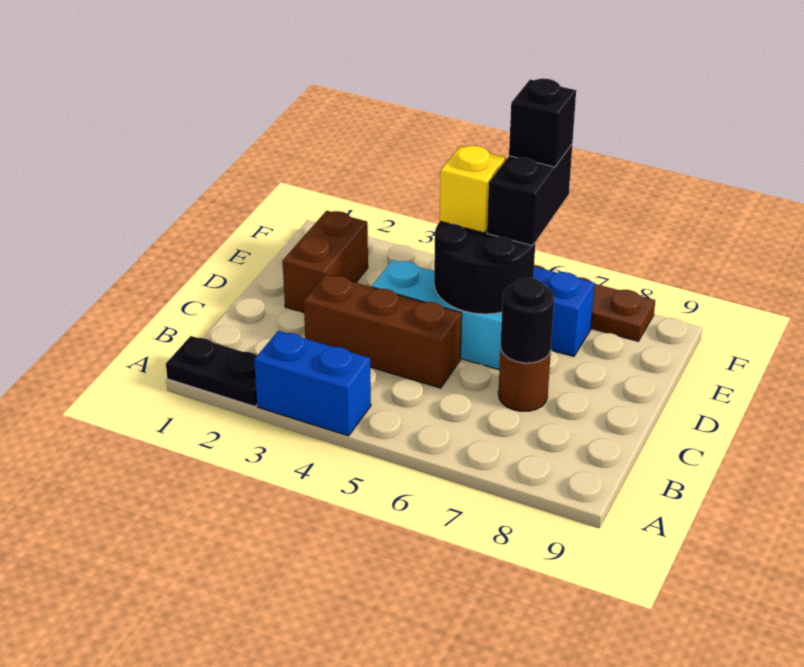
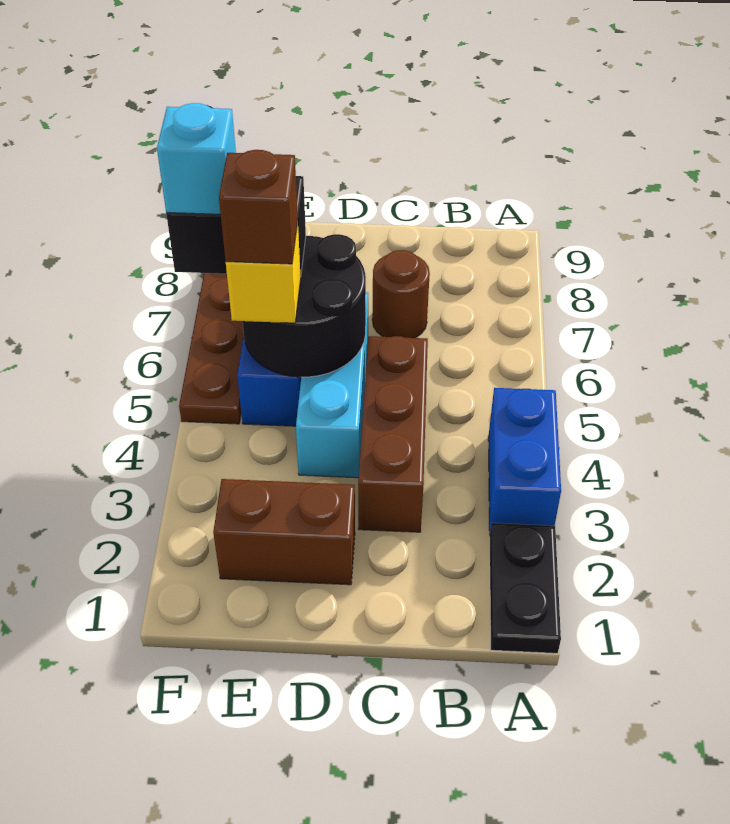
black round brick C7 level 2 -> none
none -> brown brick E5 level 4
black brick F6 level 4 -> cyan brick F6 level 4

